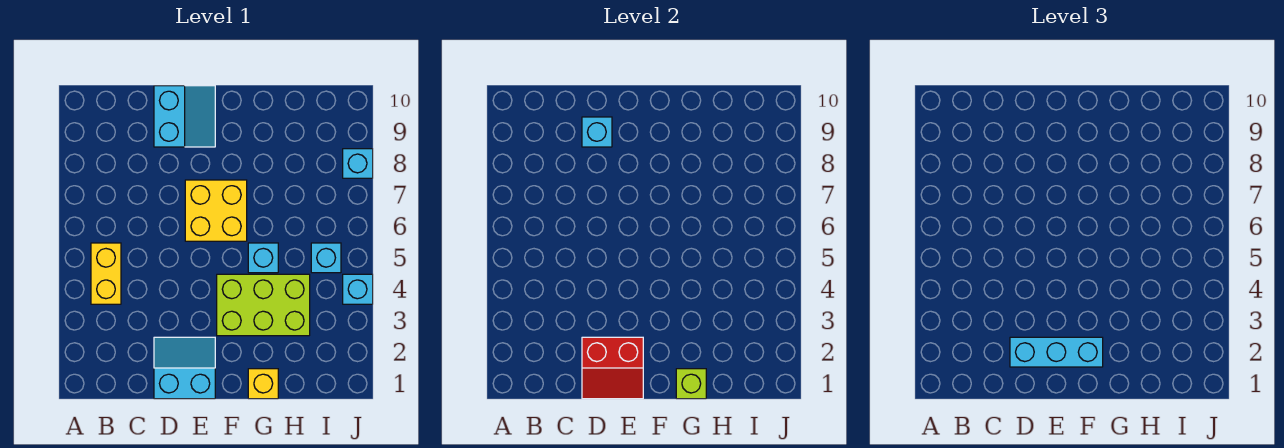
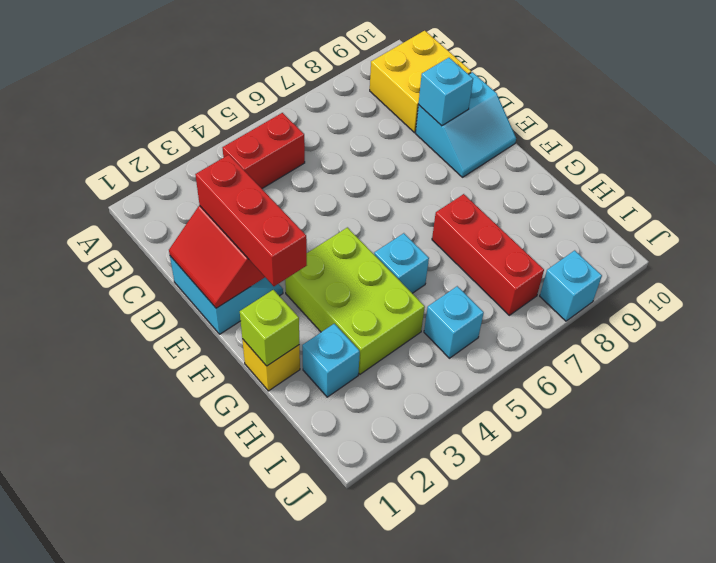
yellow brick B4:B5 level 1 -> red brick B4:B5 level 1
cyan brick D2:F2 level 3 -> red brick D2:F2 level 3
yellow brick E6:F7 level 1 -> yellow brick B9:C10 level 1
none -> red brick G7:I7 level 1
cyan brick J4 level 1 -> cyan brick H2 level 1

